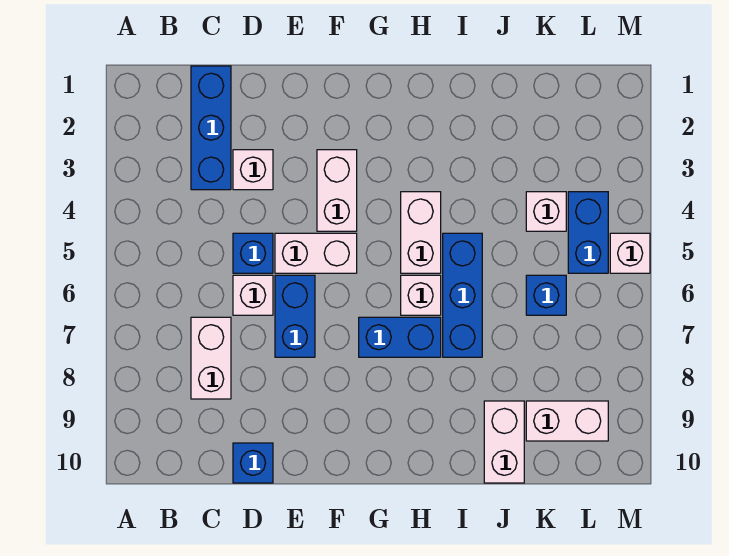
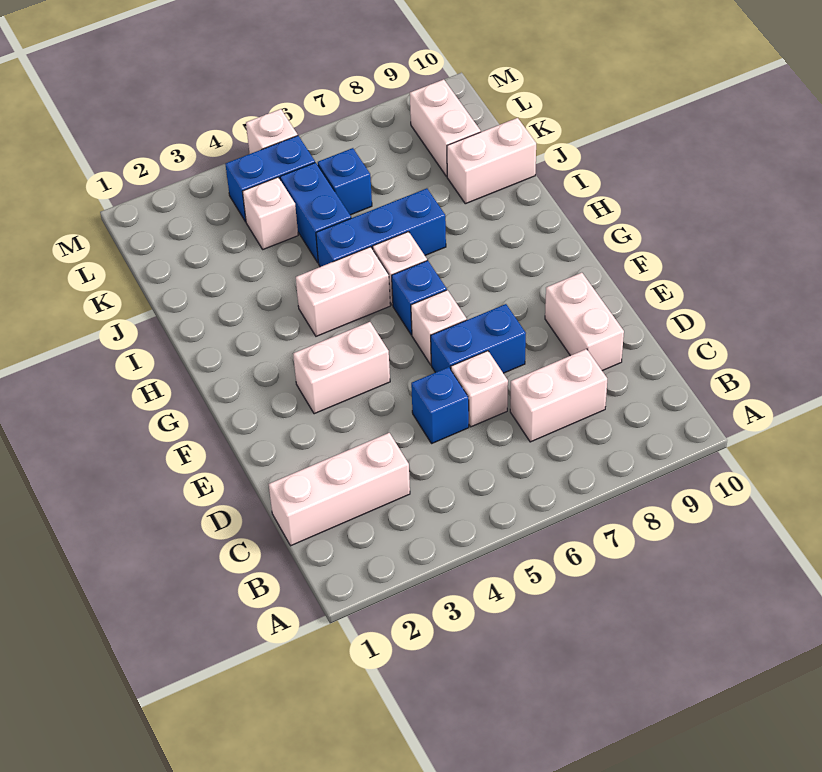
blue brick C1:C3 level 1 -> white brick C1:C3 level 1
white brick D3 level 1 -> white brick F6 level 1
blue brick D10 level 1 -> blue brick G6 level 1
white brick E5:F5 level 1 -> white brick D9:E9 level 1
blue brick G7:H7 level 1 -> blue brick J5:K5 level 1

